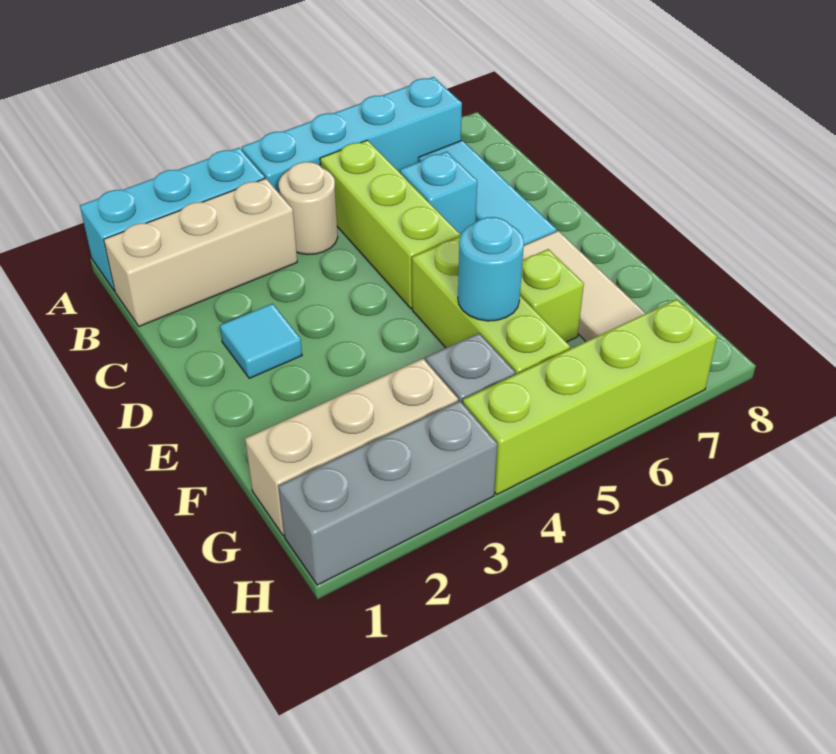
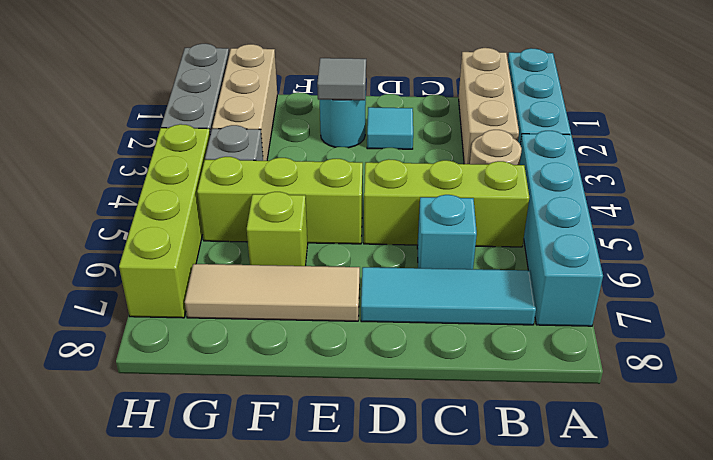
none -> grey tile E2 level 2
cyan round brick F5 level 2 -> cyan round brick E2 level 1

